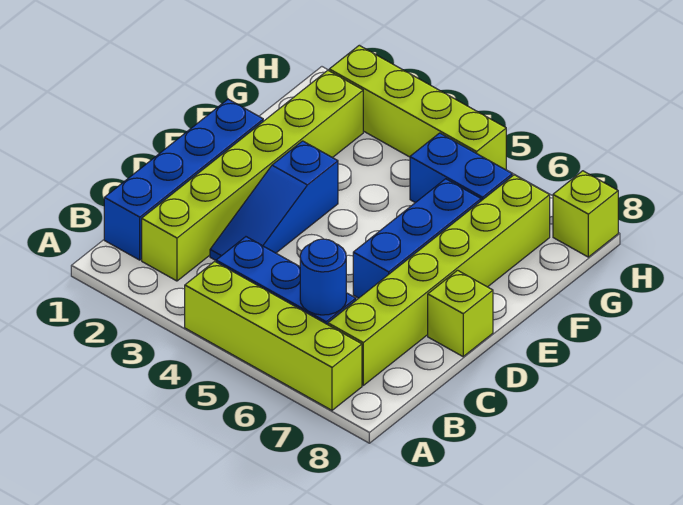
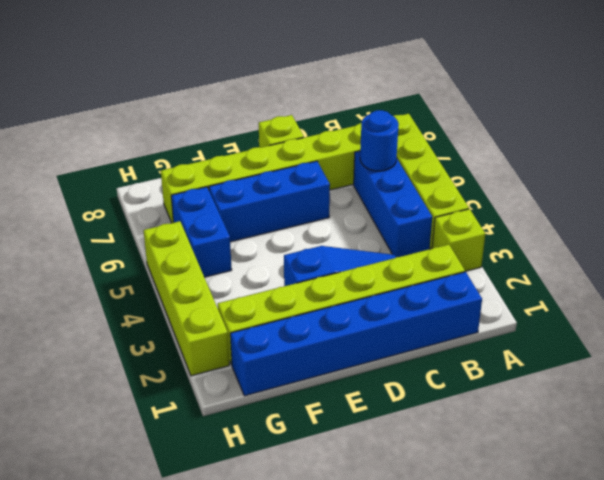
blue brick B1:E1 level 1 -> blue brick B1:G1 level 1
lime brick H8 level 1 -> lime brick A3 level 1

